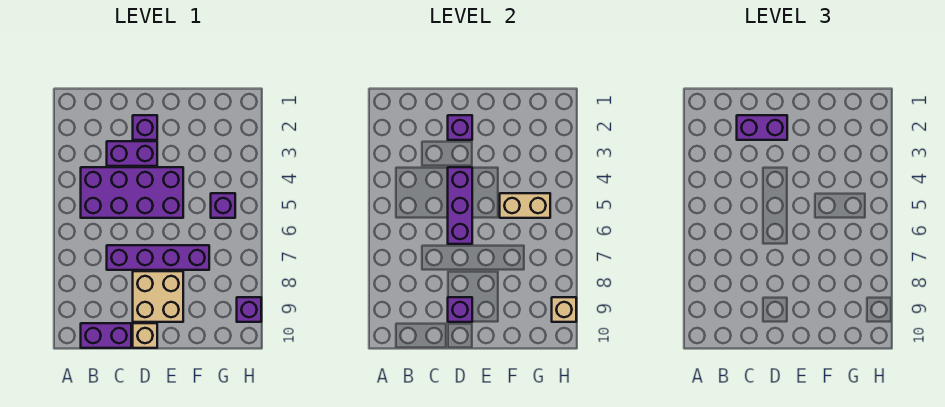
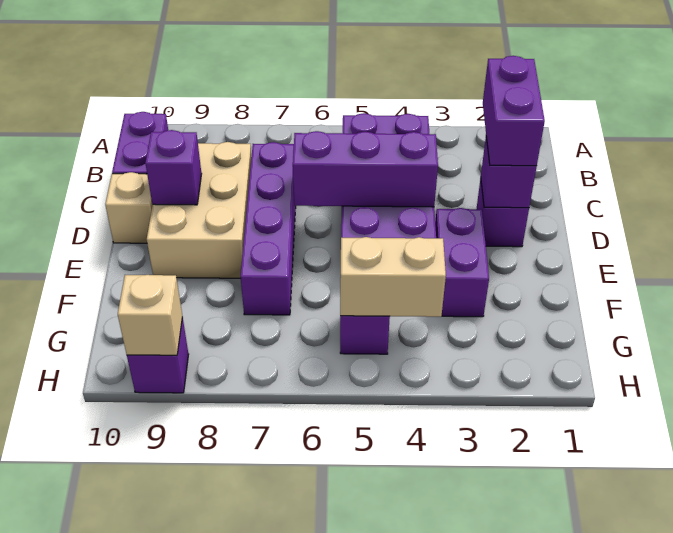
purple brick C3:D3 level 1 -> purple brick E3:F3 level 1
tan brick D8:E9 level 1 -> tan brick C8:E9 level 1
tan brick F5:G5 level 2 -> tan brick G4:G5 level 2

